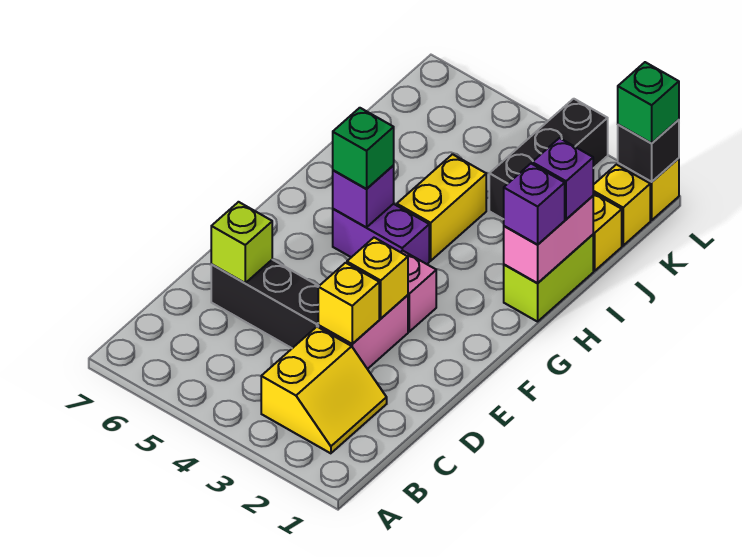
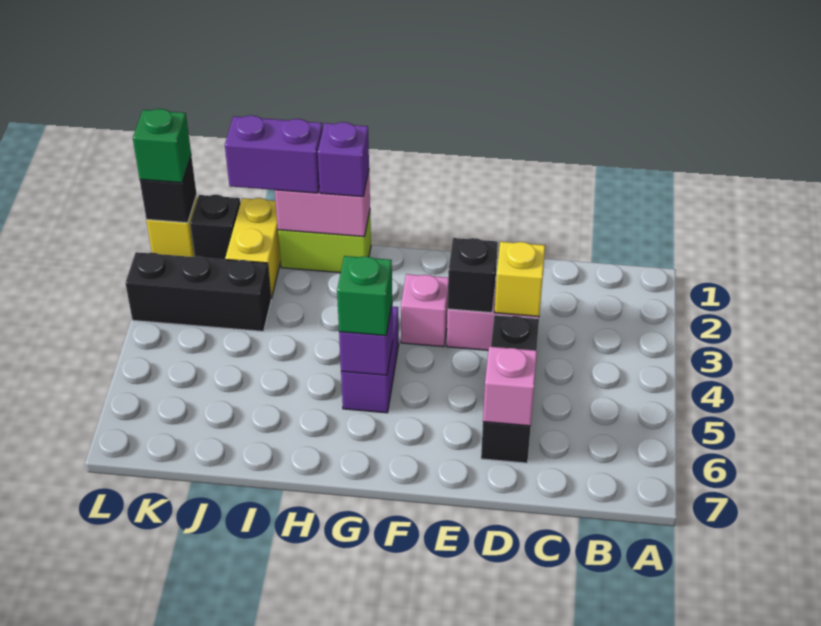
yellow slope B2:C3 level 1 top 3 -> none
lime brick D6 level 2 -> pink brick D6 level 2
yellow brick E3 level 2 -> black brick E3 level 2
yellow brick H4:I4 level 1 -> none
purple brick I1 level 3 -> purple brick I1:J1 level 3
yellow brick K1 level 1 -> black brick K1 level 1

